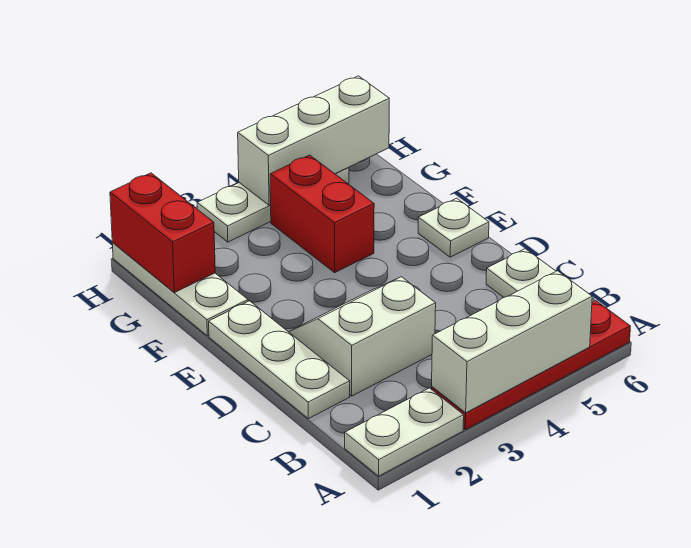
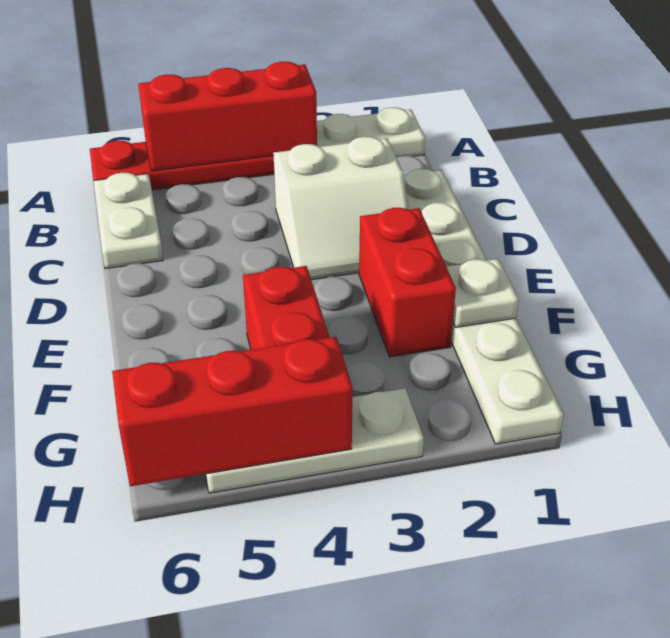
white brick A3:A5 level 2 -> red brick A3:A5 level 2
white plate E6 level 1 -> white plate F1 level 2
red brick G1:H1 level 2 -> red brick E2:F2 level 1
white brick H4:H6 level 2 -> red brick H4:H6 level 2

